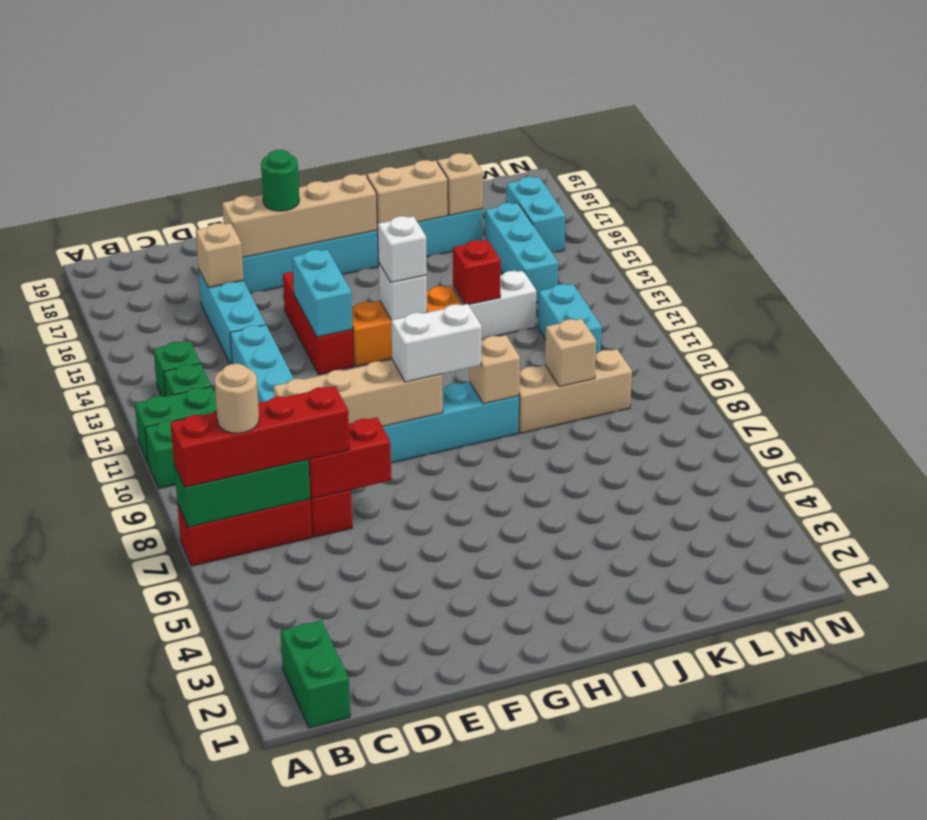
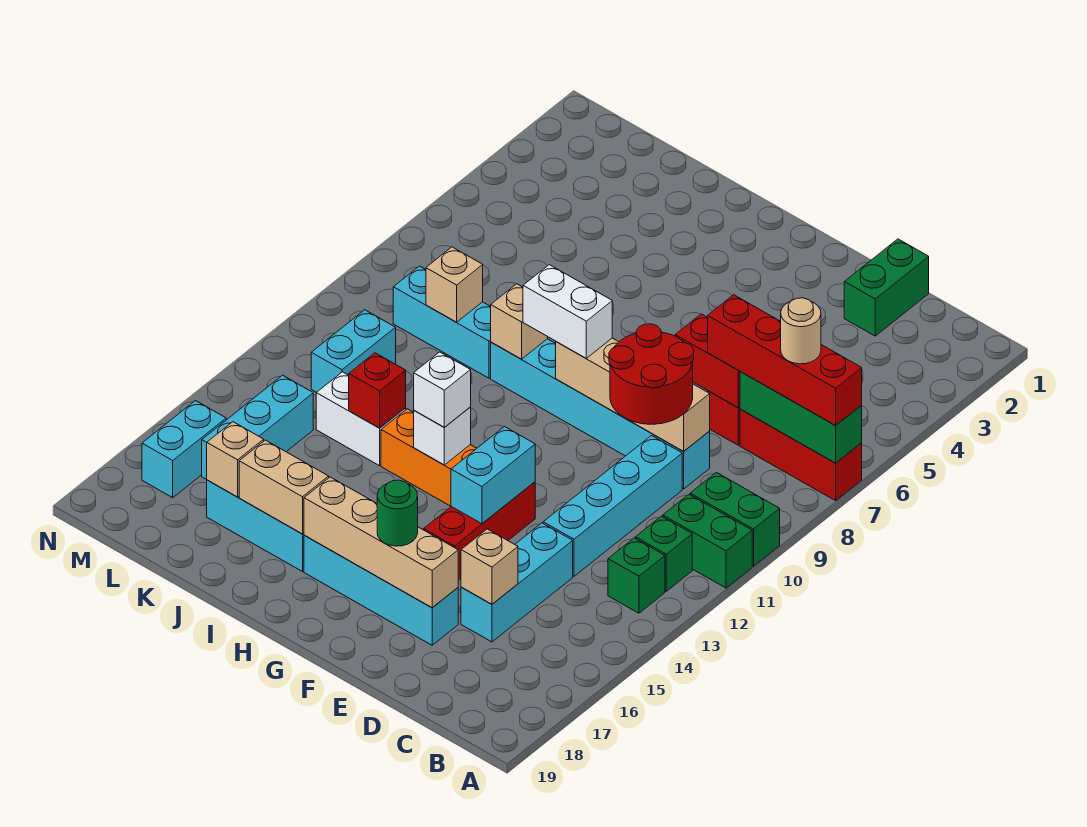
green brick B1:B2 level 1 -> green brick D1:D2 level 1
none -> red round brick D9:E10 level 3
tan brick J9:L9 level 1 -> cyan brick J9:L9 level 1

